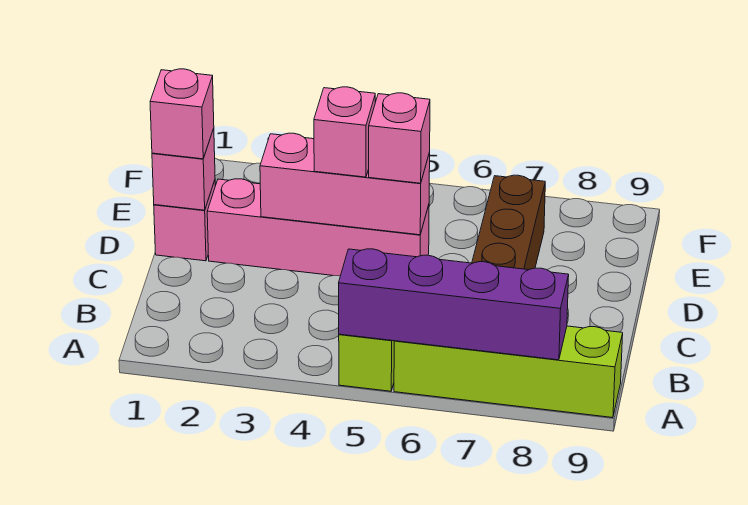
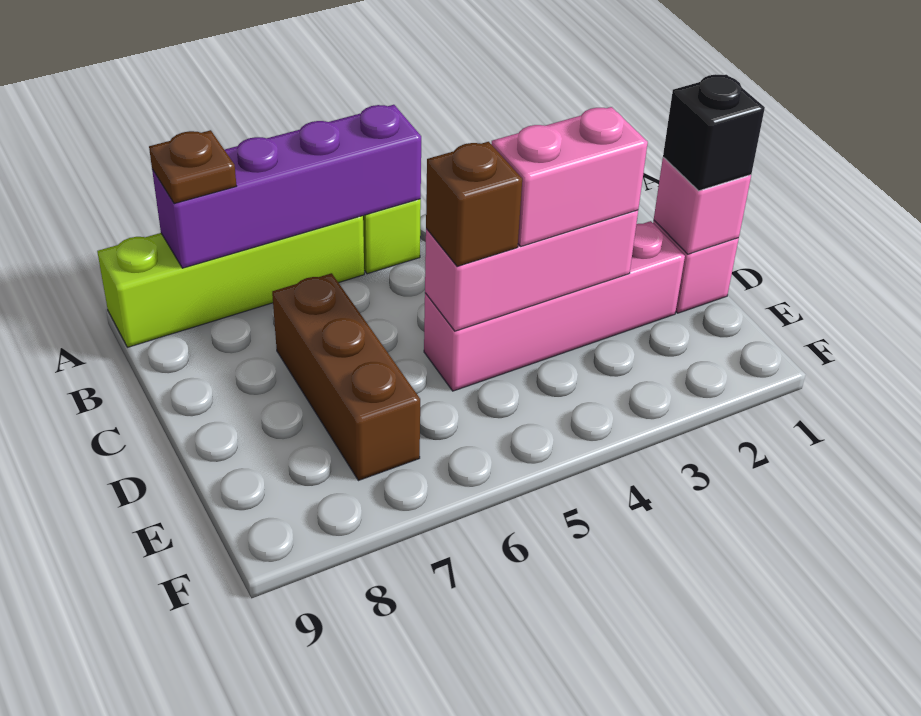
none -> brown plate A8 level 3
pink brick D1 level 3 -> black brick D1 level 3
pink brick D4 level 3 -> pink brick D3:D4 level 3
pink brick D5 level 3 -> brown brick D5 level 3

